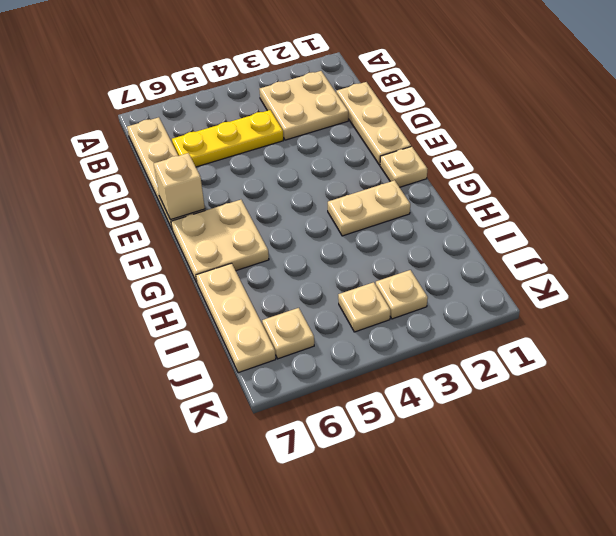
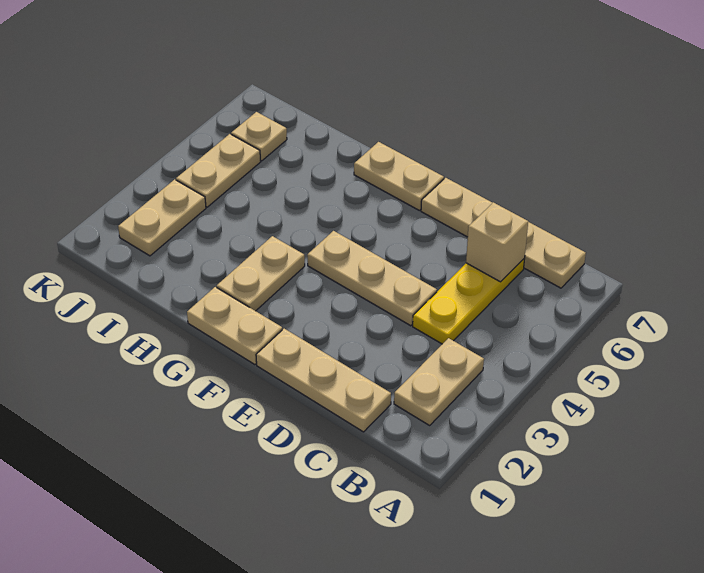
tan plate B2:C3 level 1 -> tan plate B2:B3 level 1
tan brick E7 level 2 -> tan brick C6 level 2
tan plate F1 level 1 -> tan plate F1:G1 level 1
tan plate F6:G7 level 1 -> tan plate F7:G7 level 1
tan plate H7:J7 level 1 -> tan plate D4:F4 level 1
tan plate J3 level 1 -> tan plate J2:J3 level 1
tan plate J4 level 1 -> tan plate J4:J5 level 1

